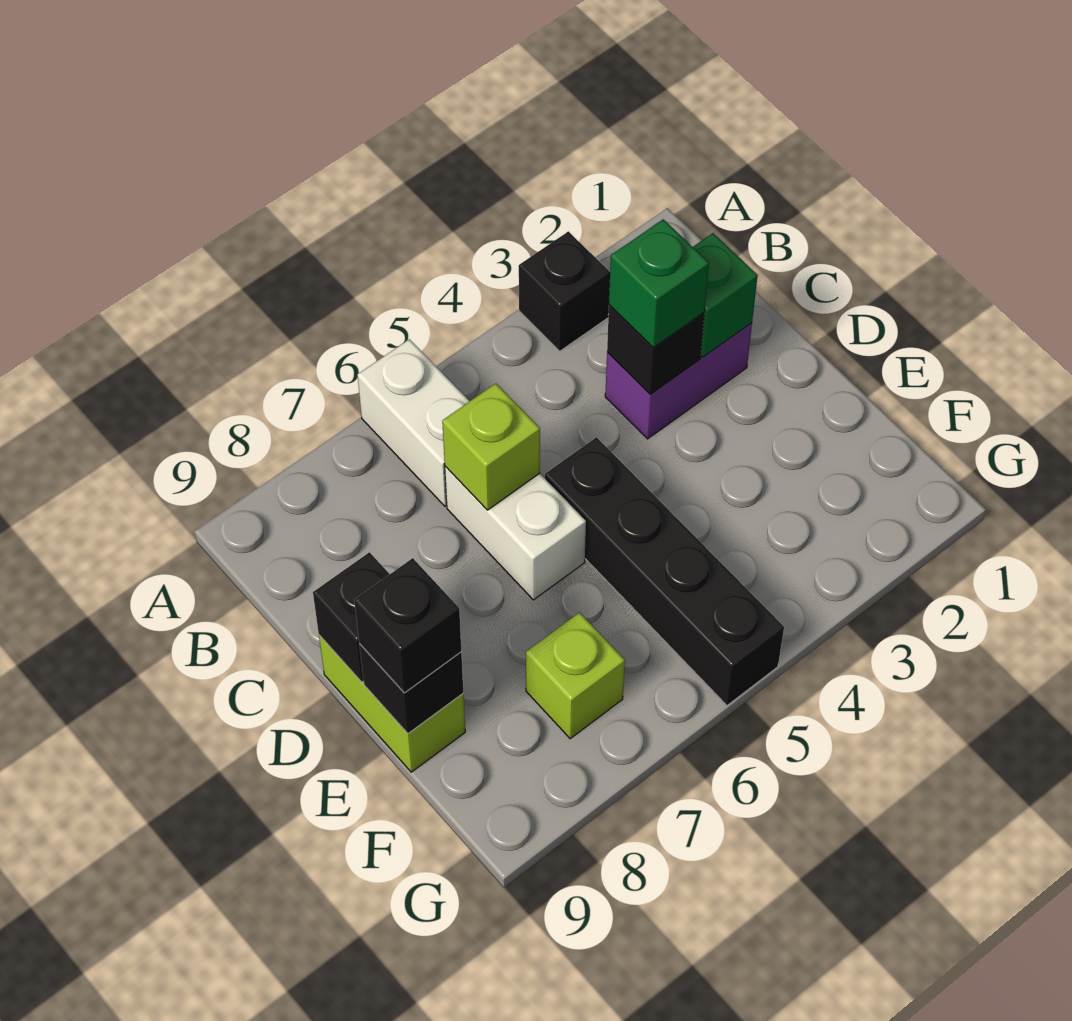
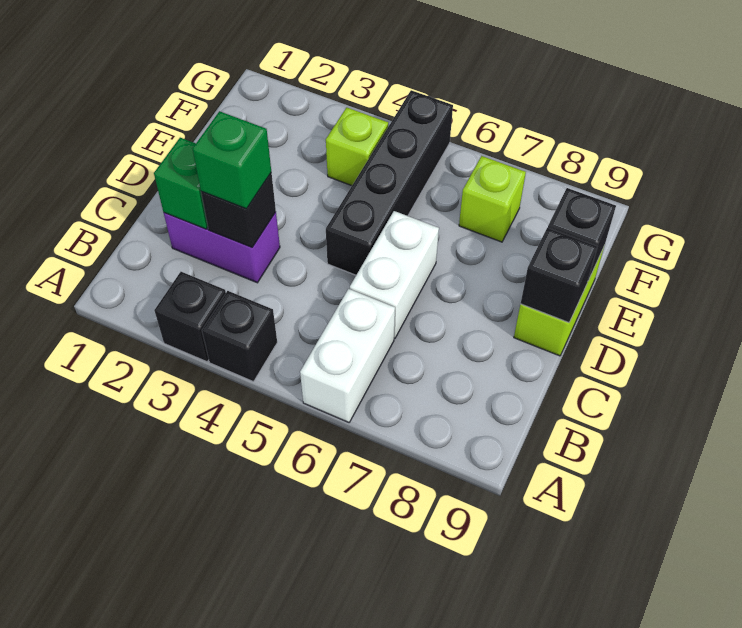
lime brick C6 level 2 -> lime brick F4 level 1
black brick E9 level 3 -> black brick A4 level 1

